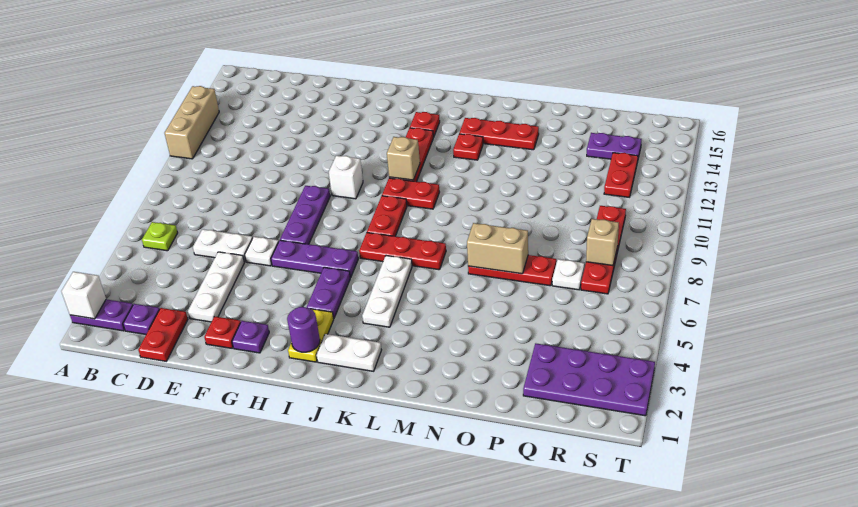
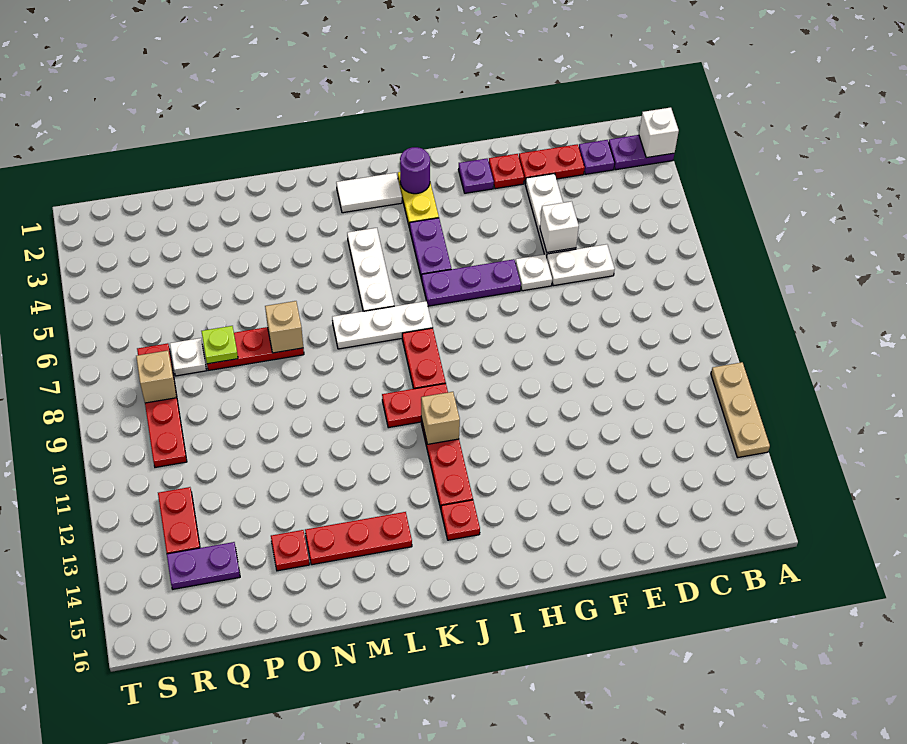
tan brick A11:A13 level 1 -> tan plate A11:A13 level 1
lime plate B6 level 1 -> lime plate P7 level 2
red plate D1:D2 level 1 -> red plate D2:E2 level 1
purple plate G7:G9 level 1 -> none
white brick H10 level 1 -> white brick E5 level 2
white plate J2:K2 level 1 -> white tile J2:K2 level 1
red plate J7:L7 level 1 -> white plate J7:L7 level 1
red plate L13 level 1 -> red plate O14 level 1
tan brick N7:O7 level 2 -> tan brick N7 level 2
purple plate Q2:T3 level 1 -> none

